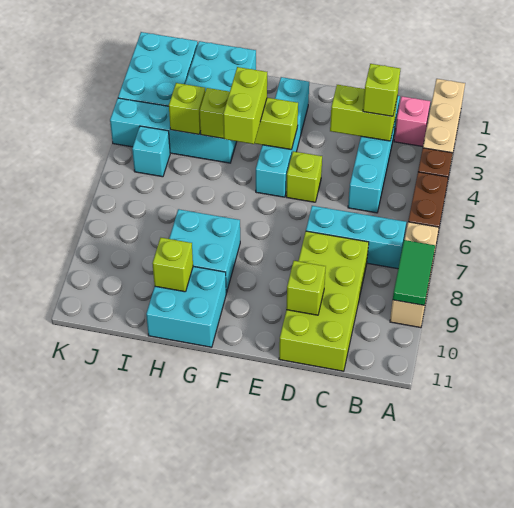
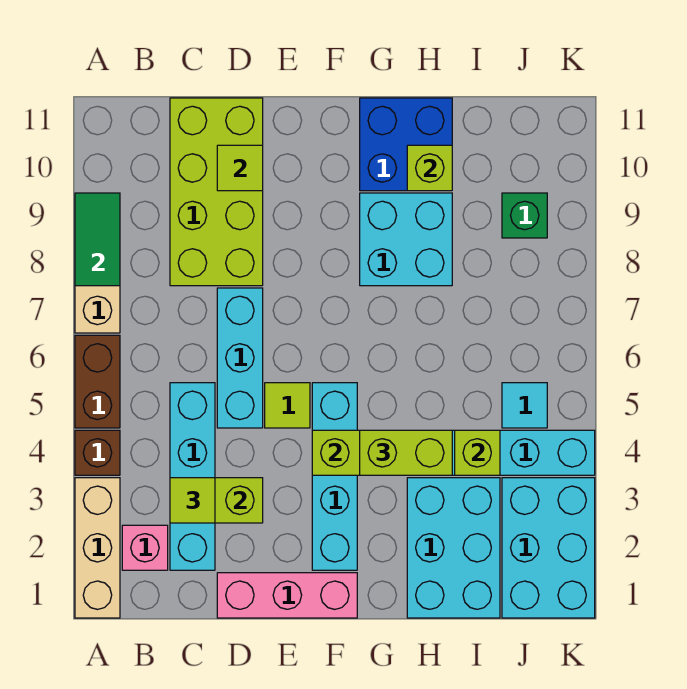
cyan brick B7:D7 level 1 -> cyan brick D5:D7 level 1
lime brick C3 level 3 -> lime tile C3 level 3
none -> pink brick D1:F1 level 1
lime brick D10 level 2 -> lime tile D10 level 2
lime brick E5 level 1 -> lime tile E5 level 1
lime brick G4:G5 level 3 -> lime brick G4:H4 level 3
cyan brick G10:H11 level 1 -> blue brick G10:H11 level 1
cyan brick J5 level 1 -> cyan tile J5 level 1
none -> green brick J9 level 1

